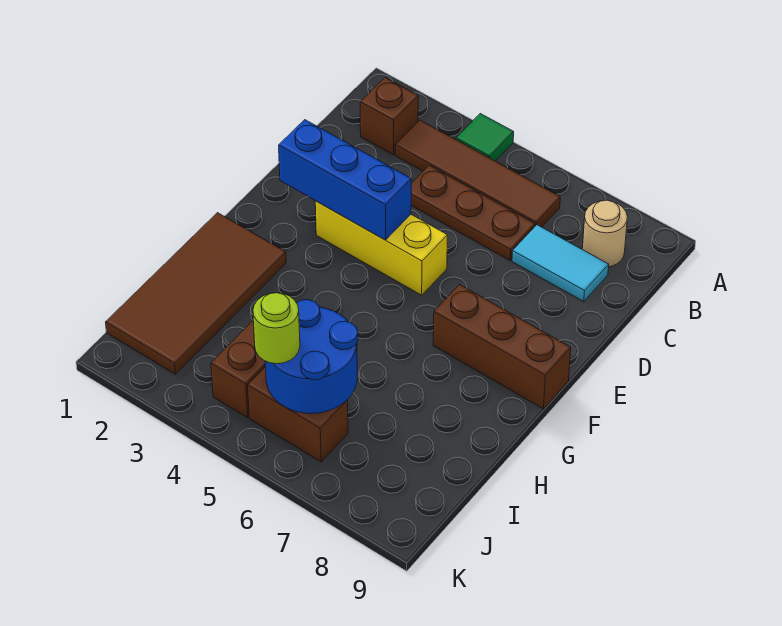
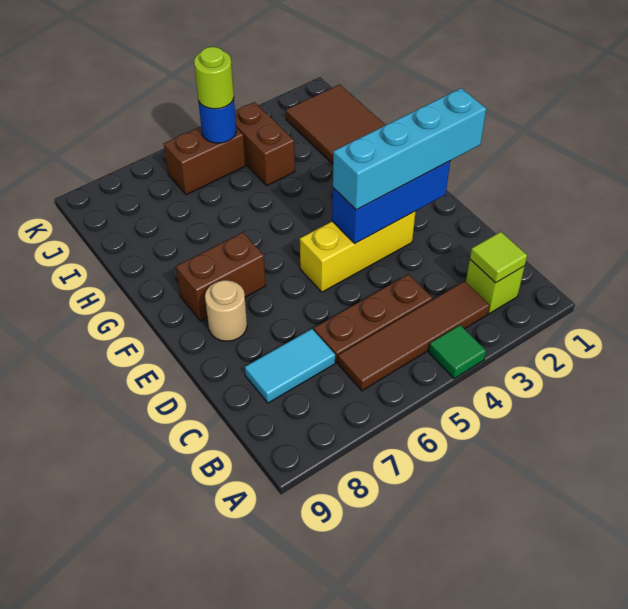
brown brick B2 level 1 -> lime brick B2 level 1
none -> lime tile B2 level 2
tan round brick B8 level 1 -> tan round brick E8 level 1
none -> cyan brick E1:E4 level 3
brown brick F7:F9 level 1 -> brown brick F7:F8 level 1
blue round brick I5:J6 level 2 -> blue round brick J5 level 2

